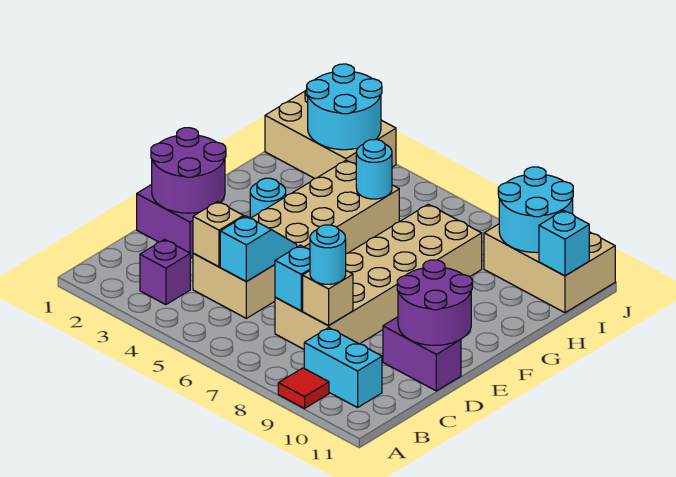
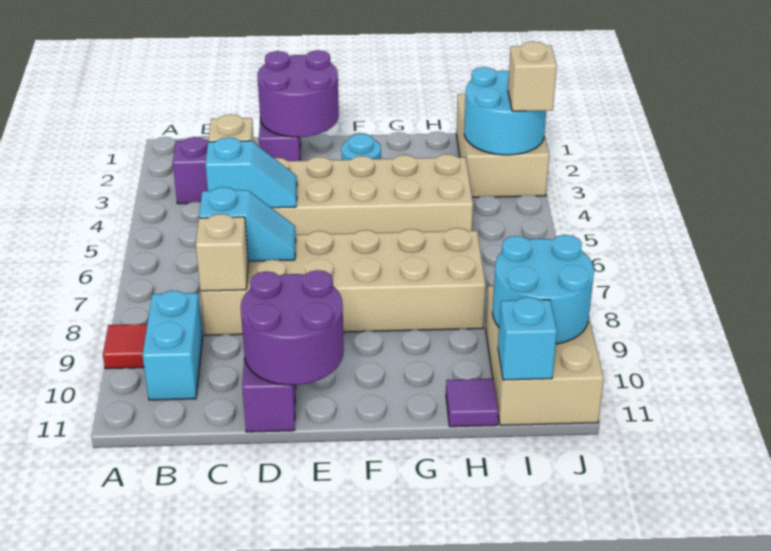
cyan round brick C8 level 3 -> none
cyan round brick H5 level 2 -> none
none -> purple tile H11 level 1
none -> tan brick J3 level 3

